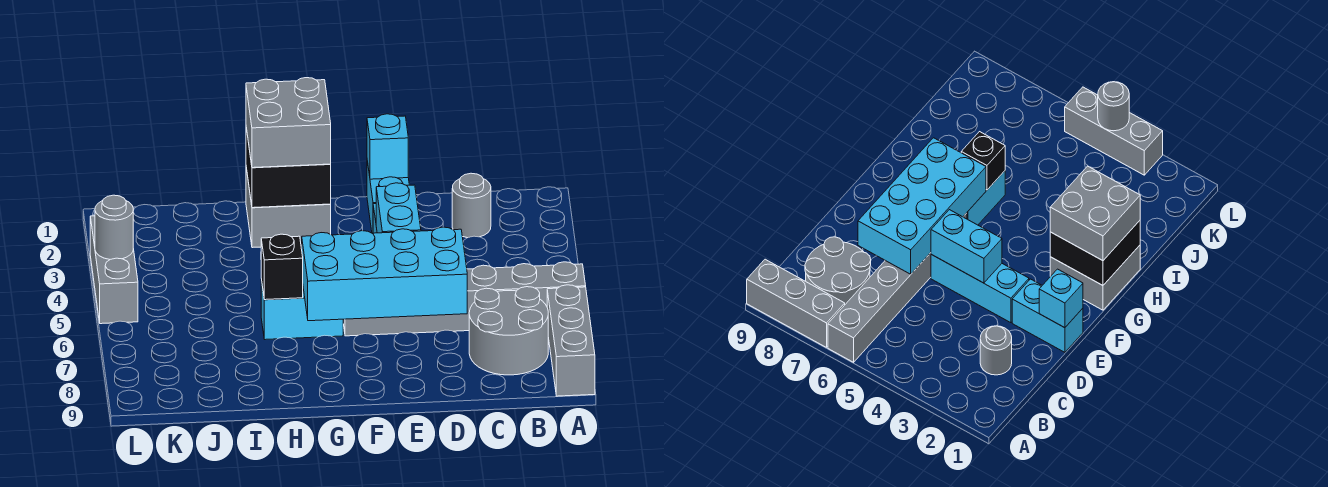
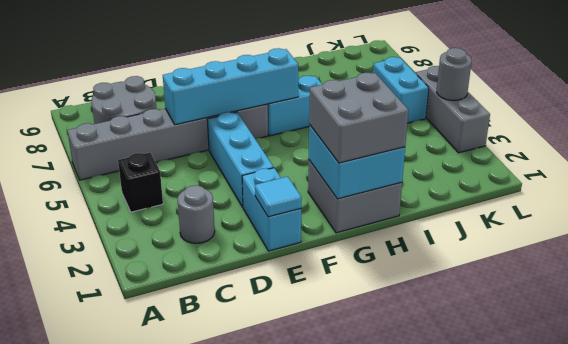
grey brick A7:A9 level 1 -> none
cyan brick D6:G7 level 2 -> cyan brick D6:G6 level 2
cyan brick E1 level 2 -> cyan tile E1 level 2
cyan brick E4:E5 level 2 -> cyan brick K5:K6 level 1
black brick G1:H2 level 2 -> cyan brick G1:H2 level 2
black brick H6 level 2 -> black brick B4 level 1

